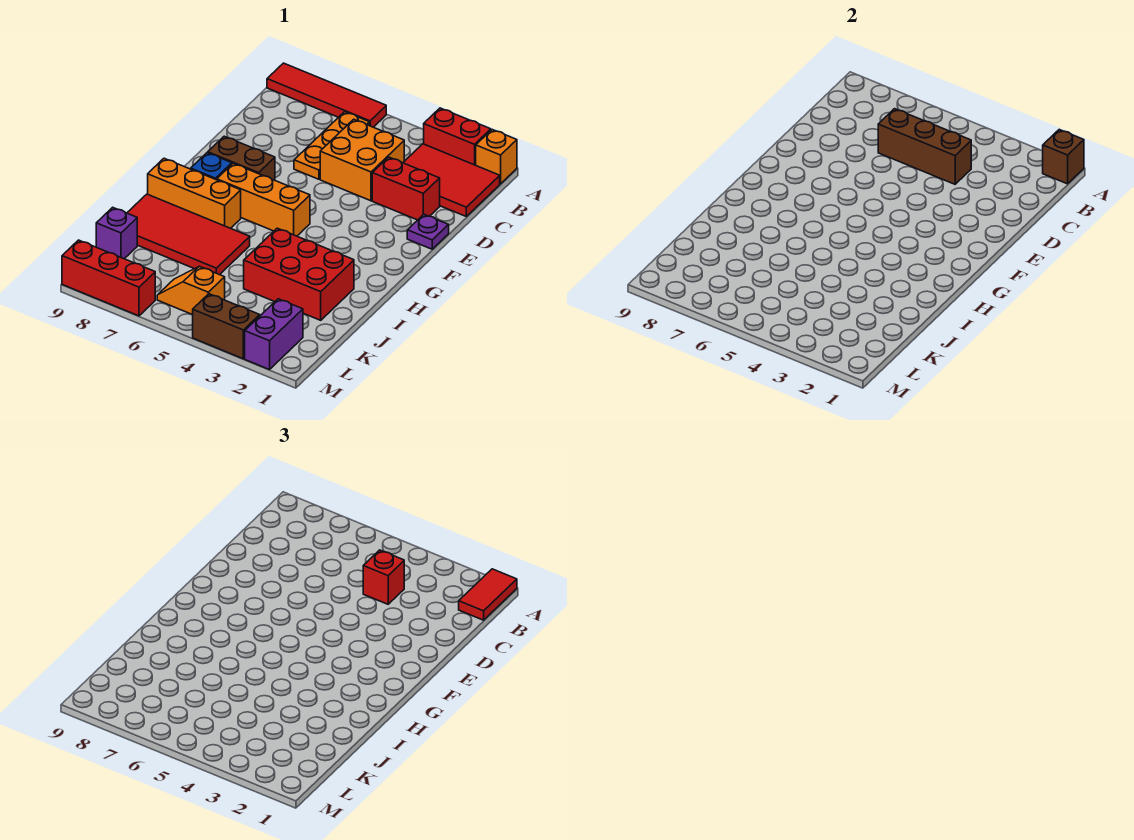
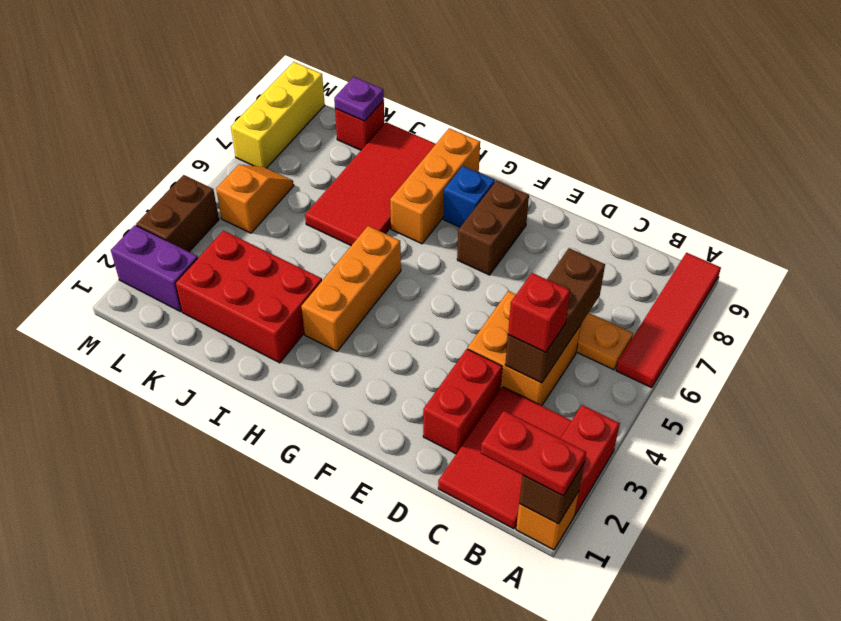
red tile A1:B1 level 3 -> red plate A1:B1 level 3
purple plate E1 level 1 -> purple plate K9 level 2
orange brick G5:G7 level 1 -> orange brick H3:H5 level 1
red brick I2:J4 level 1 -> red brick I2:K3 level 1
purple brick K9 level 1 -> red brick K9 level 1
red brick M7:M9 level 1 -> yellow brick M7:M9 level 1

